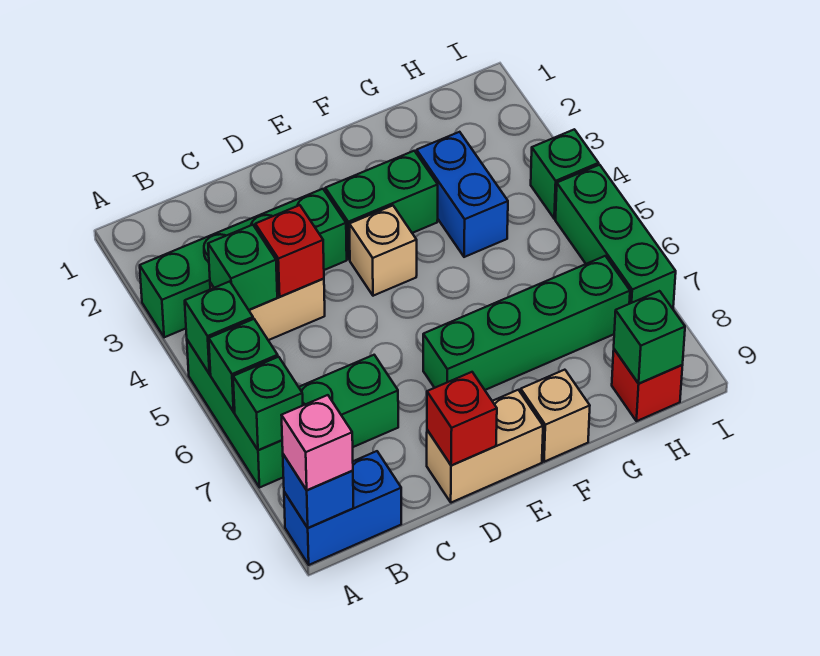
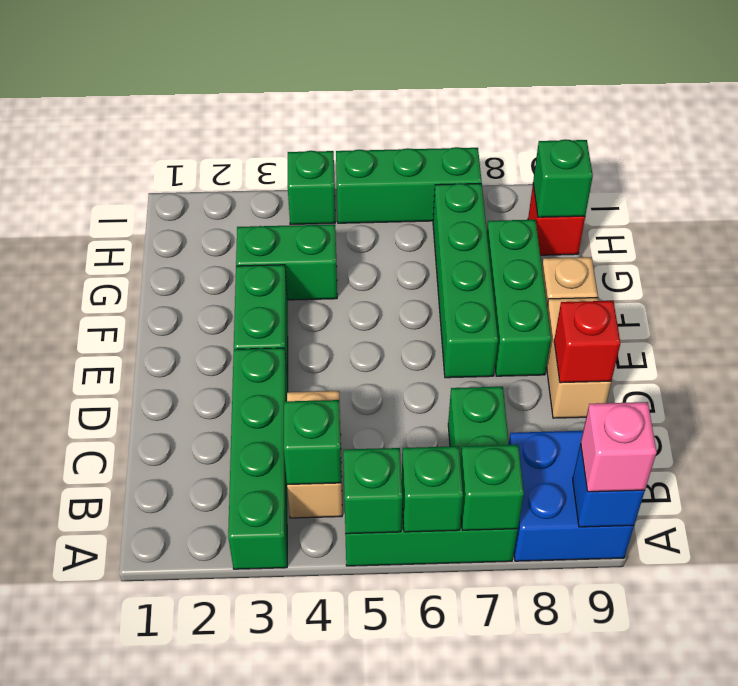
blue brick A9:B9 level 1 -> blue brick A8:B9 level 1
red brick C4 level 2 -> none
tan brick E4 level 1 -> none
none -> green brick E8:G8 level 1
blue brick G3:G4 level 1 -> green brick G3:G4 level 1

